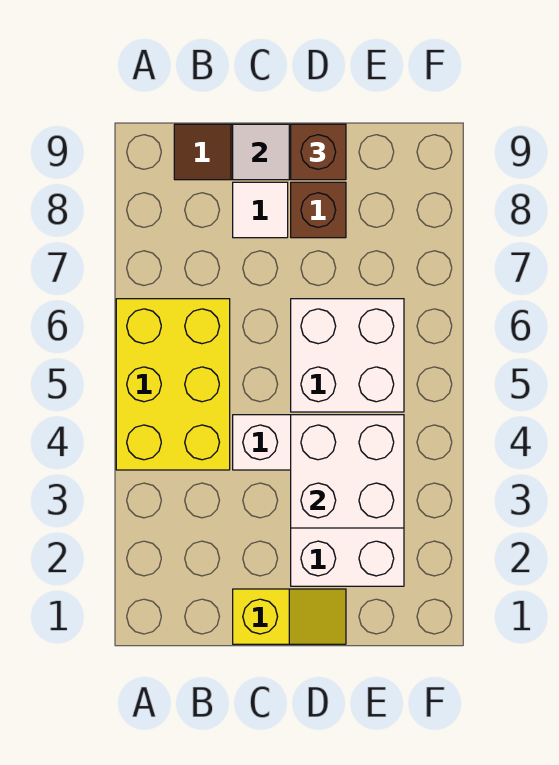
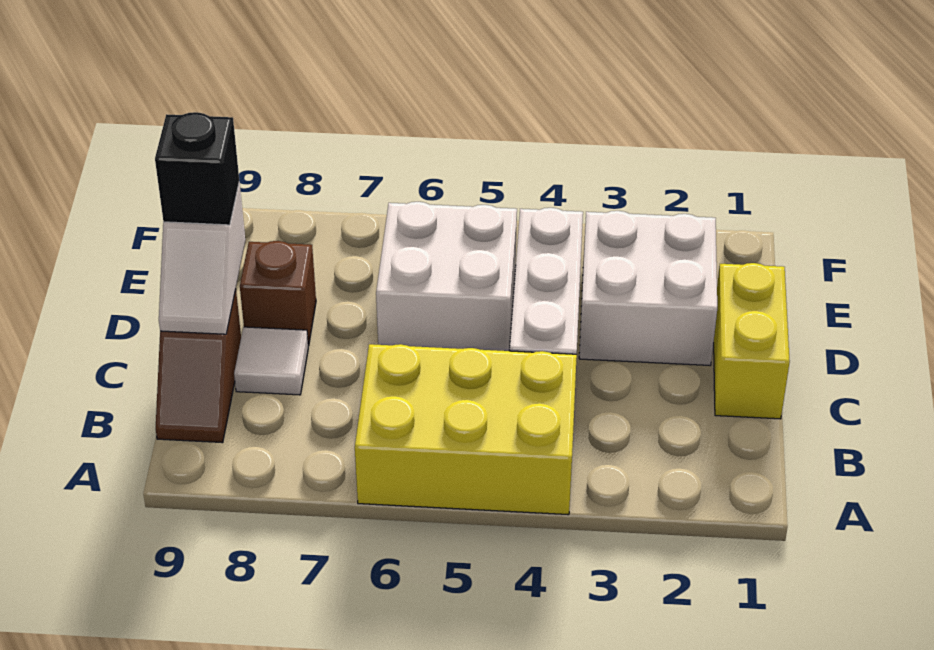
yellow slope C1:D1 level 1 top C -> yellow brick C1:D1 level 1
white brick D3:E4 level 2 -> none
brown brick D9 level 3 -> black brick D9 level 3

